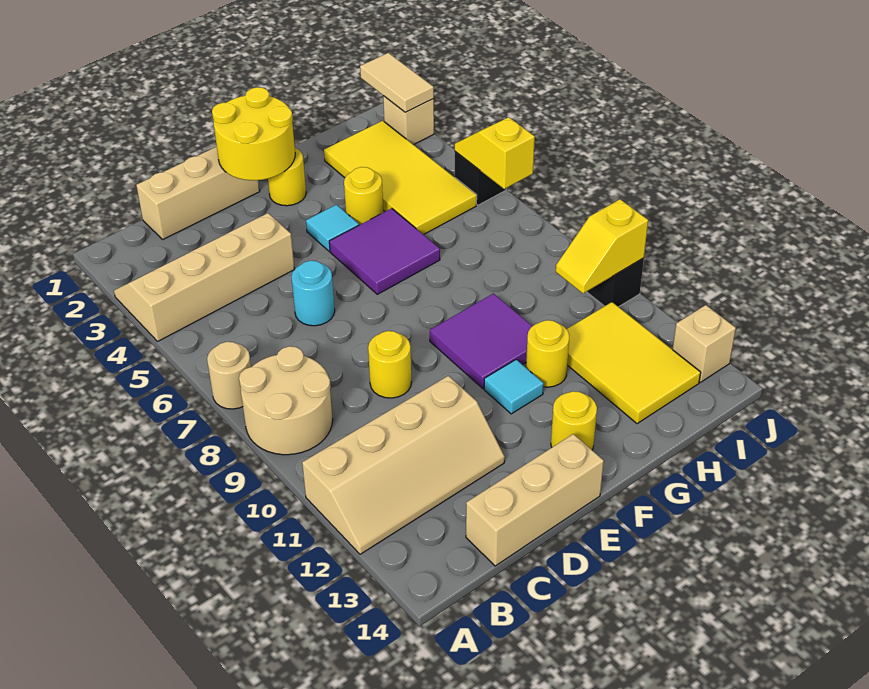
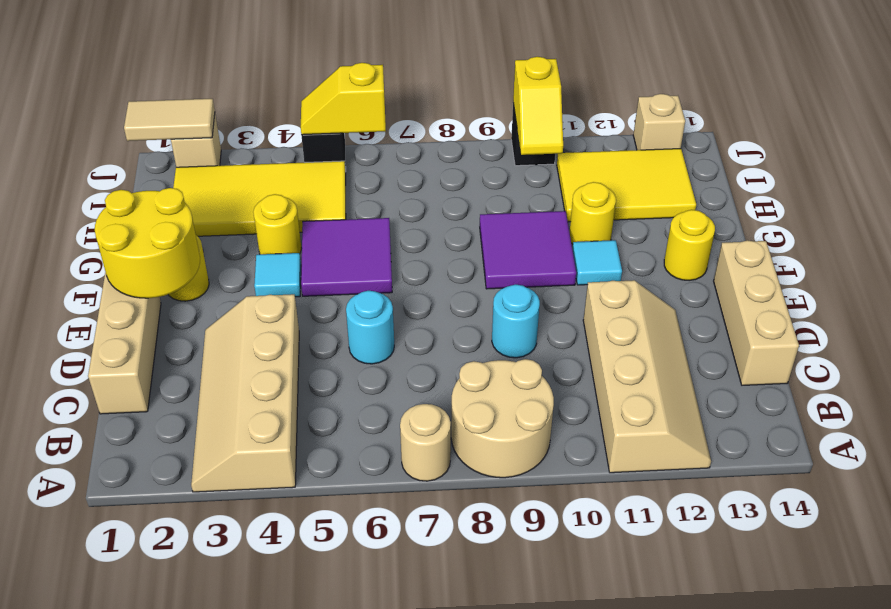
yellow round brick D9 level 1 -> cyan round brick D9 level 1

